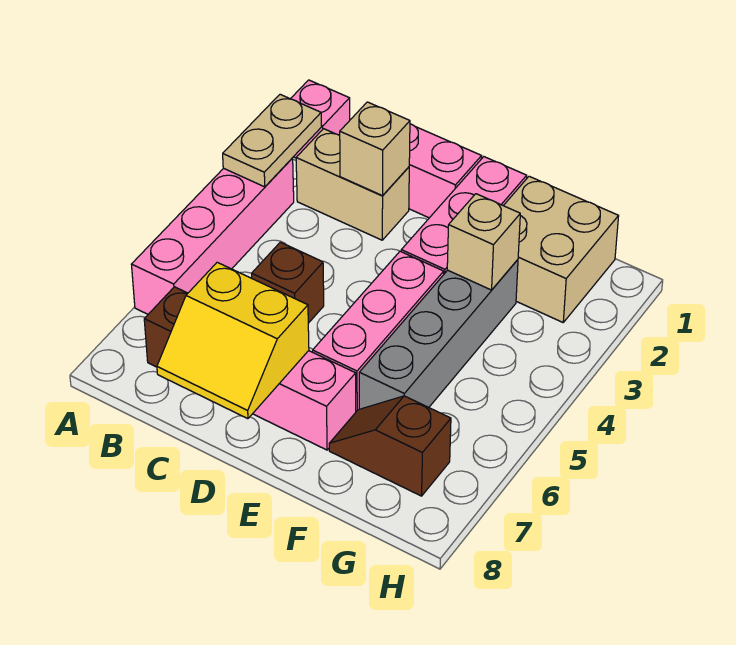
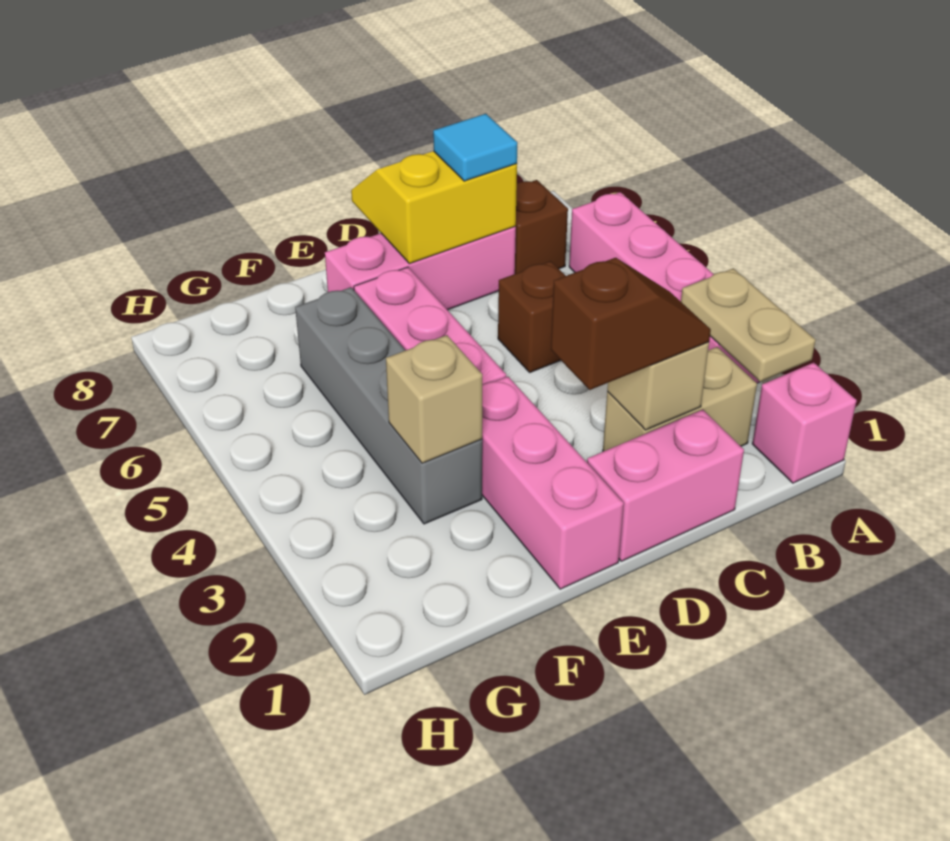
none -> cyan tile C7 level 3
tan brick F1:G2 level 1 -> none
brown slope F7:G7 level 1 top G -> brown slope C2:D2 level 3 top D

